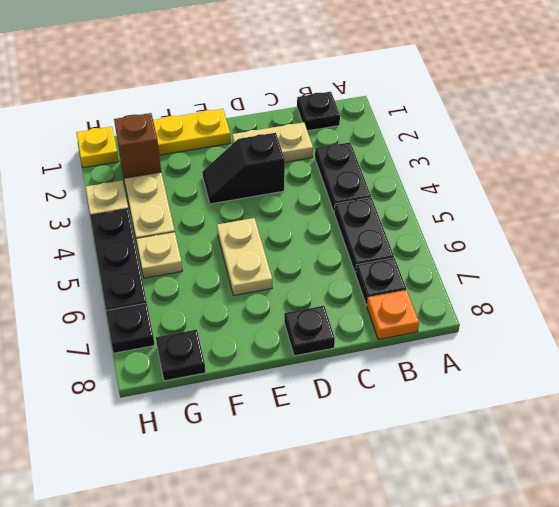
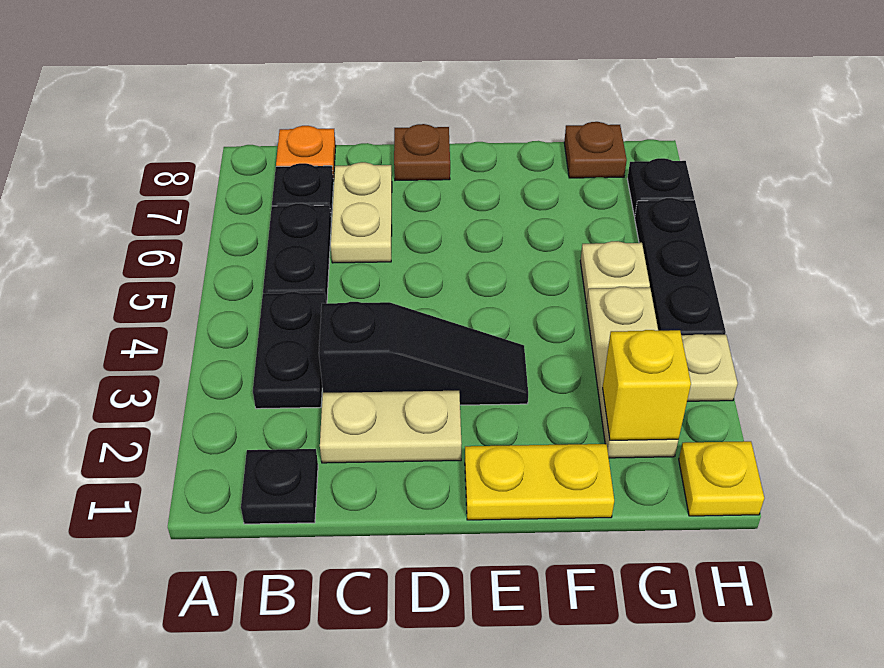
black slope D3:E3 level 1 top D -> black slope C3:E3 level 1 top C
black plate D8 level 1 -> brown plate D8 level 1
tan plate E5:E6 level 1 -> tan plate C6:C7 level 1
brown brick G2 level 2 -> yellow brick G2 level 2
black plate G8 level 1 -> brown plate G8 level 1

